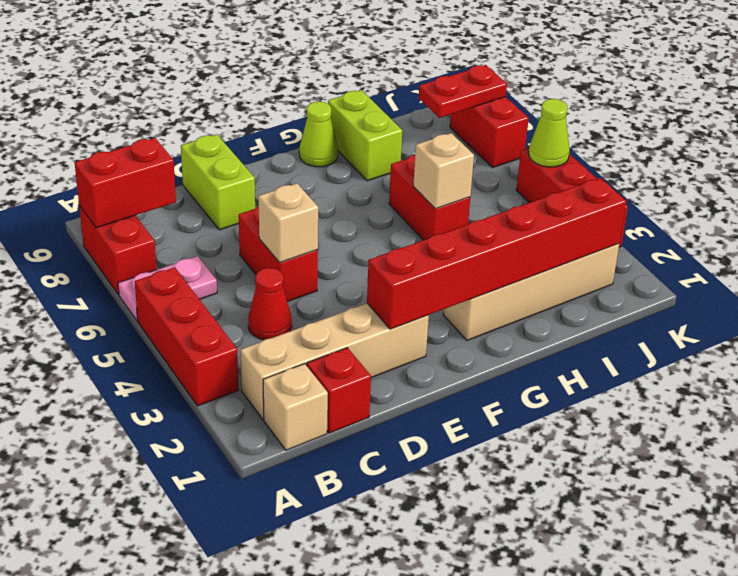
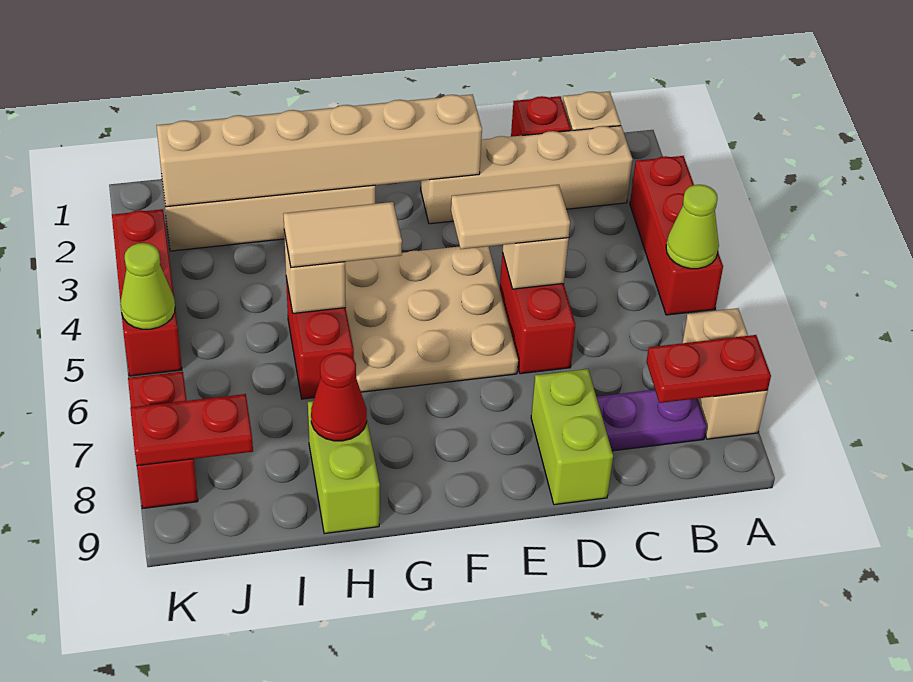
pink plate A6:B6 level 1 -> none
red brick A7:A8 level 1 -> tan brick A7:A8 level 1
red brick A8:B8 level 2 -> red plate A8:B8 level 2
none -> purple plate B8:C8 level 1
red cone C4 level 1 -> red cone H8 level 2
none -> tan tile D5:E5 level 3
red brick E2:J2 level 2 -> tan brick E2:J2 level 2
none -> tan plate E4:G6 level 1
none -> tan tile G5:H5 level 3
lime cone G9 level 1 -> lime cone A5 level 2

